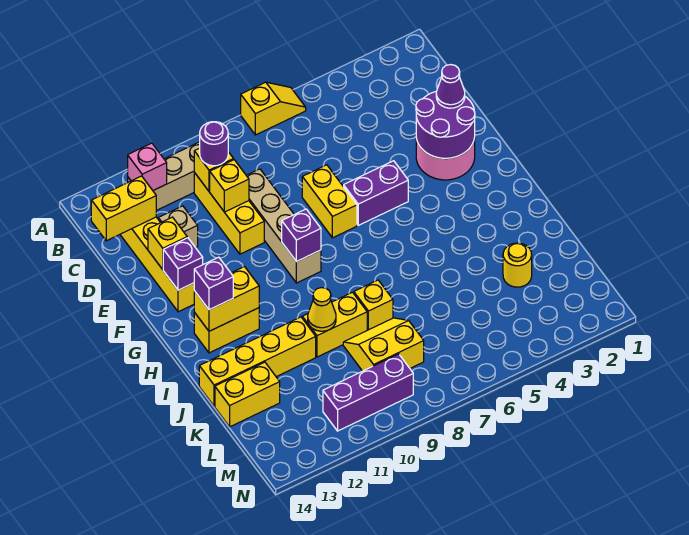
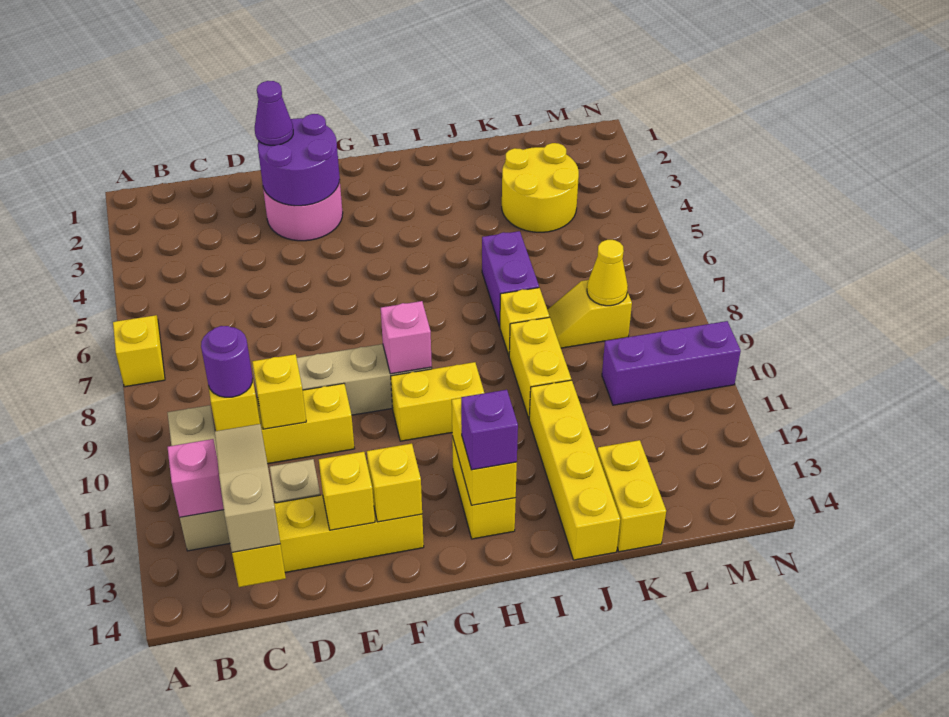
none -> tan slope C12:C14 level 3 top 14
yellow brick E7:F7 level 1 -> yellow brick G10:H10 level 1
purple brick F5:F6 level 1 -> purple brick J6:J7 level 1
purple brick F13 level 2 -> yellow brick F13 level 2
purple brick G9 level 2 -> pink brick G9 level 2
yellow cone J10 level 2 -> yellow cone L8 level 2
yellow round brick K3 level 1 -> yellow round brick K3:L4 level 1
yellow slope K8:L9 level 1 top L -> yellow slope K8:L8 level 1 top L
purple brick M9:M11 level 1 -> purple brick L10:N10 level 1

